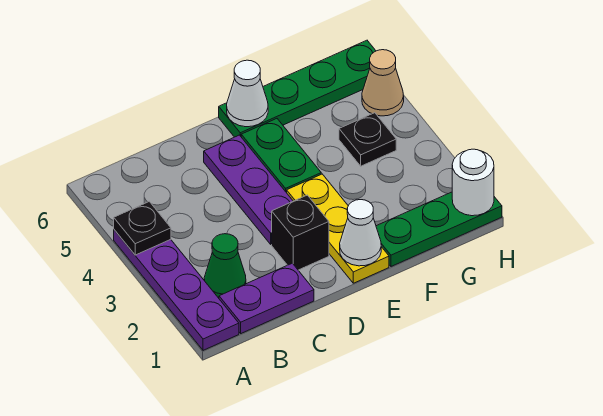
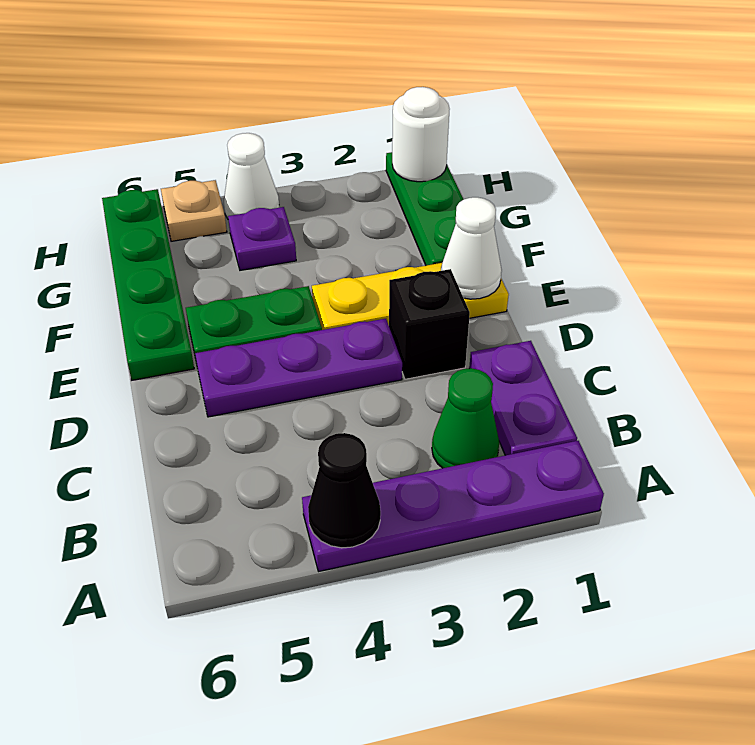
black plate A4 level 2 -> black cone A4 level 2
white cone E6 level 2 -> white cone H4 level 1
black plate G4 level 1 -> purple plate G4 level 1
tan cone H5 level 1 -> tan plate H5 level 1

